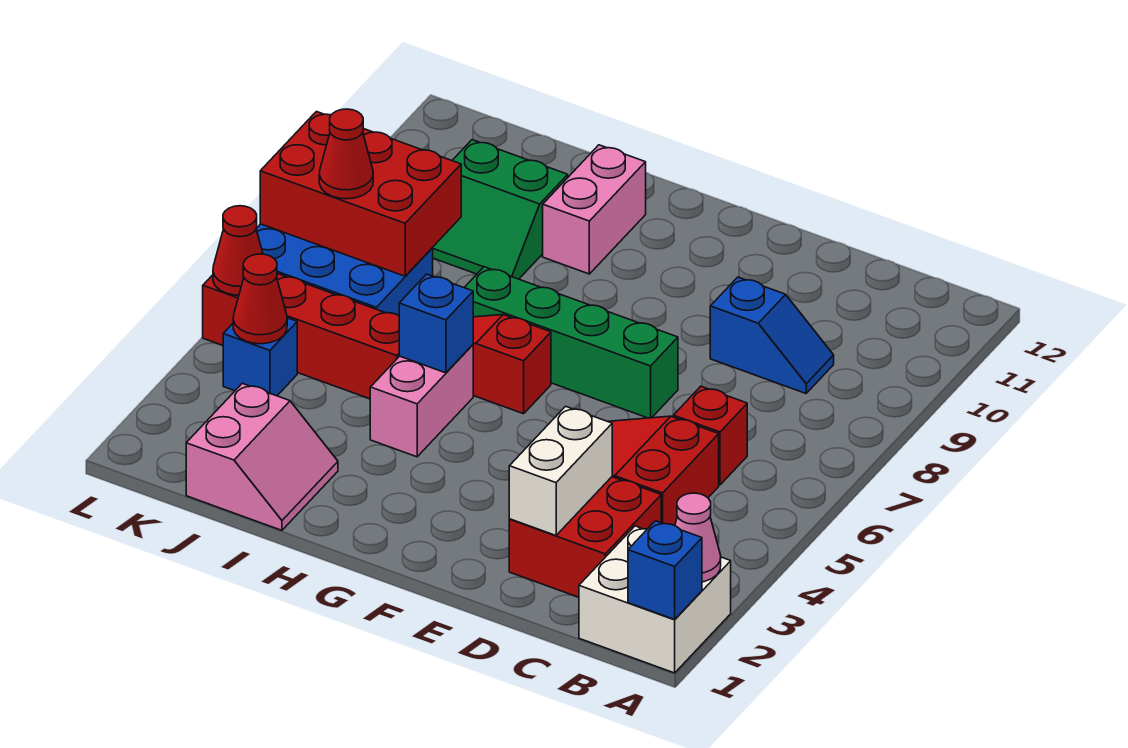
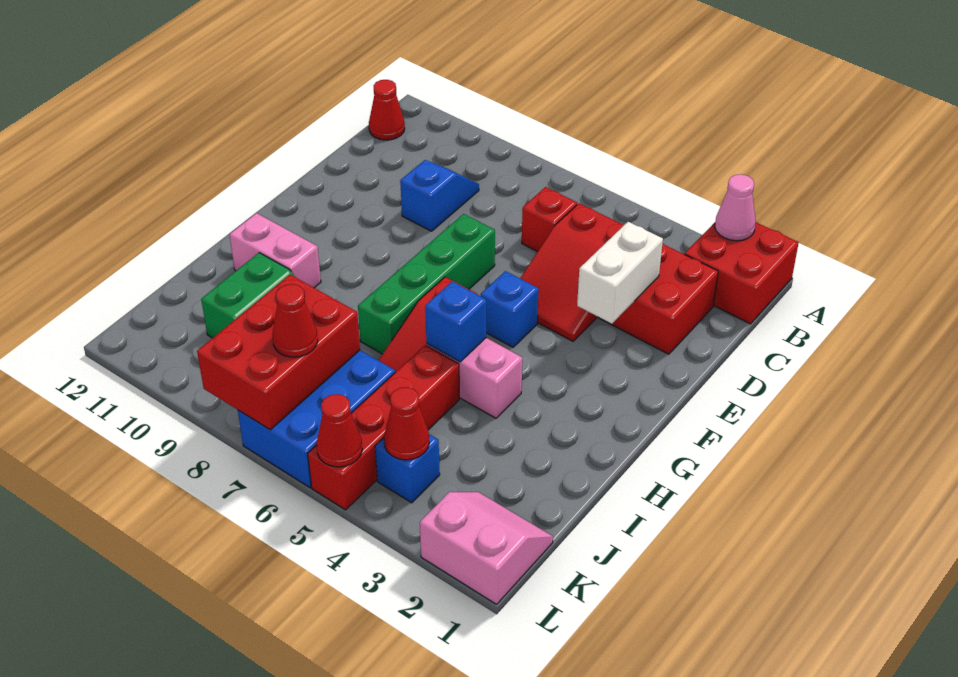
white brick A1:B2 level 1 -> red brick A1:B2 level 1
blue brick A1 level 2 -> blue brick F5 level 1
none -> red cone B12 level 1
white brick D2:D3 level 2 -> white brick D3:E3 level 2
pink slope I1:J2 level 1 top J -> pink slope K1:L2 level 1 top L

